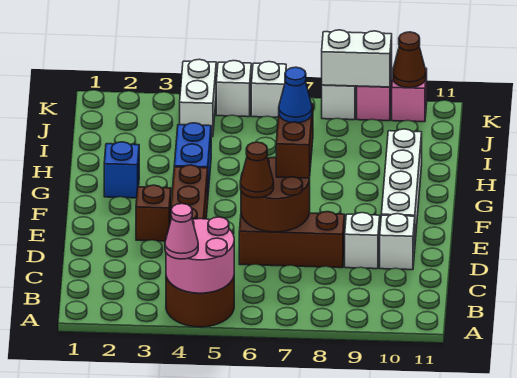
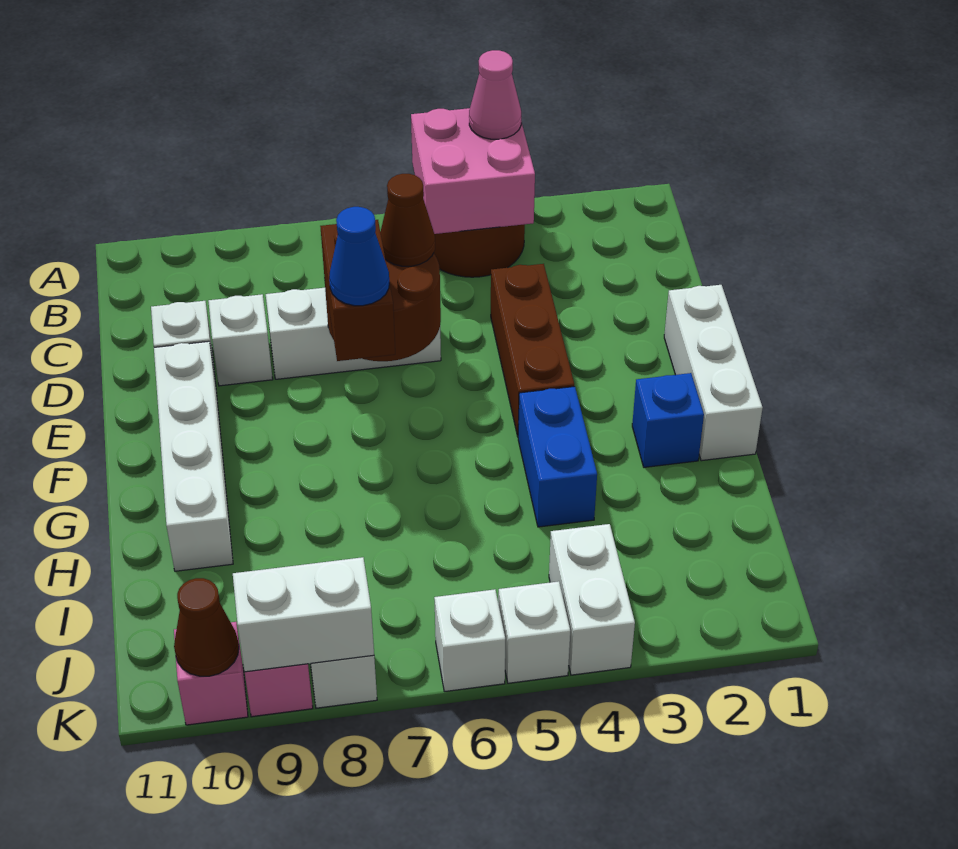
pink round brick A4:B5 level 2 -> pink brick A4:B5 level 2
brown brick D6:D8 level 1 -> white brick D6:D8 level 1
none -> white brick E1:G1 level 1
brown brick E3 level 1 -> none

